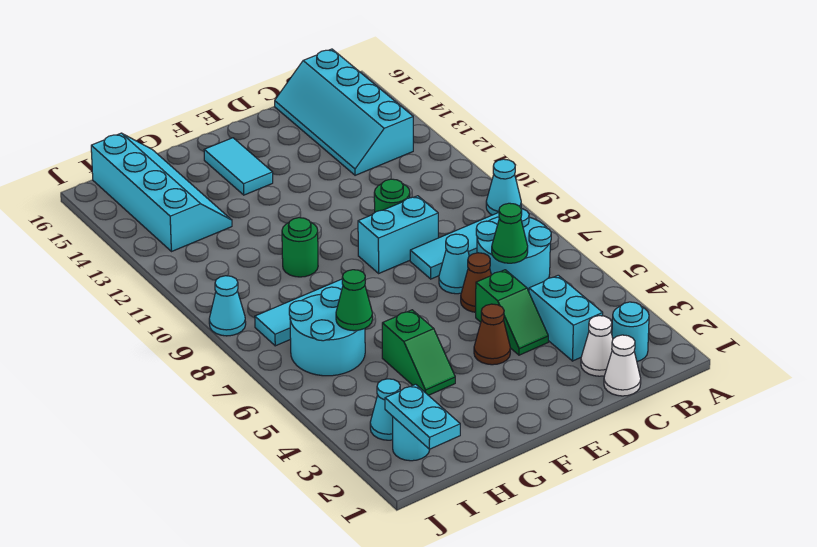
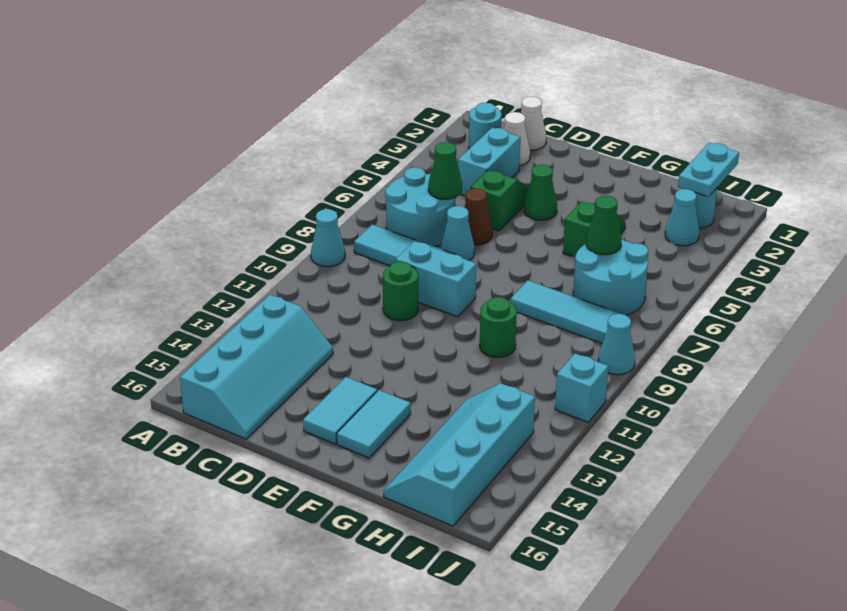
brown cone E4 level 1 -> green cone E4 level 1
none -> cyan tile E14:E15 level 1
none -> cyan brick J11 level 1

